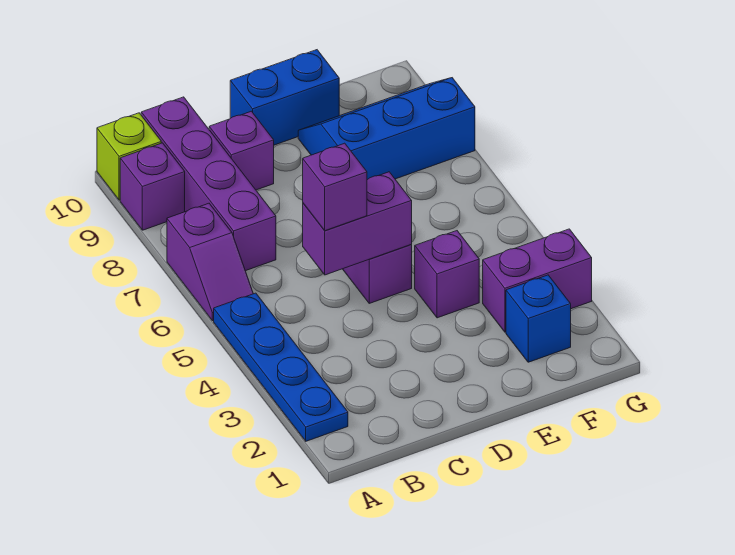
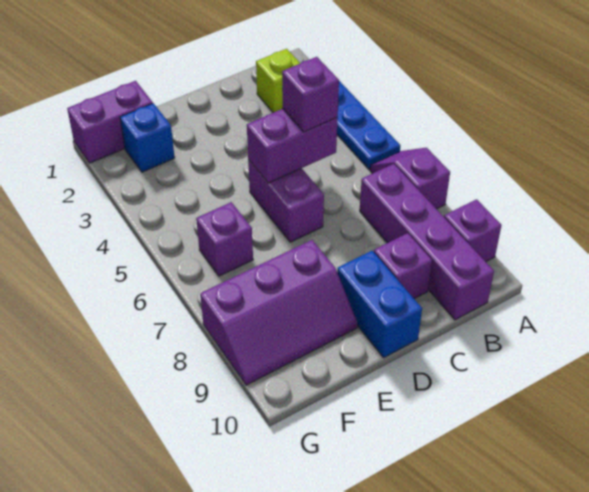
lime brick A10 level 1 -> lime brick B2 level 1
blue brick D10:E10 level 1 -> blue brick D9:D10 level 1
purple brick E4 level 1 -> purple brick F6 level 1
blue slope E8:G9 level 1 top 8 -> purple slope E8:G9 level 1 top 8
purple brick F3:G3 level 1 -> purple brick F1:G1 level 1

